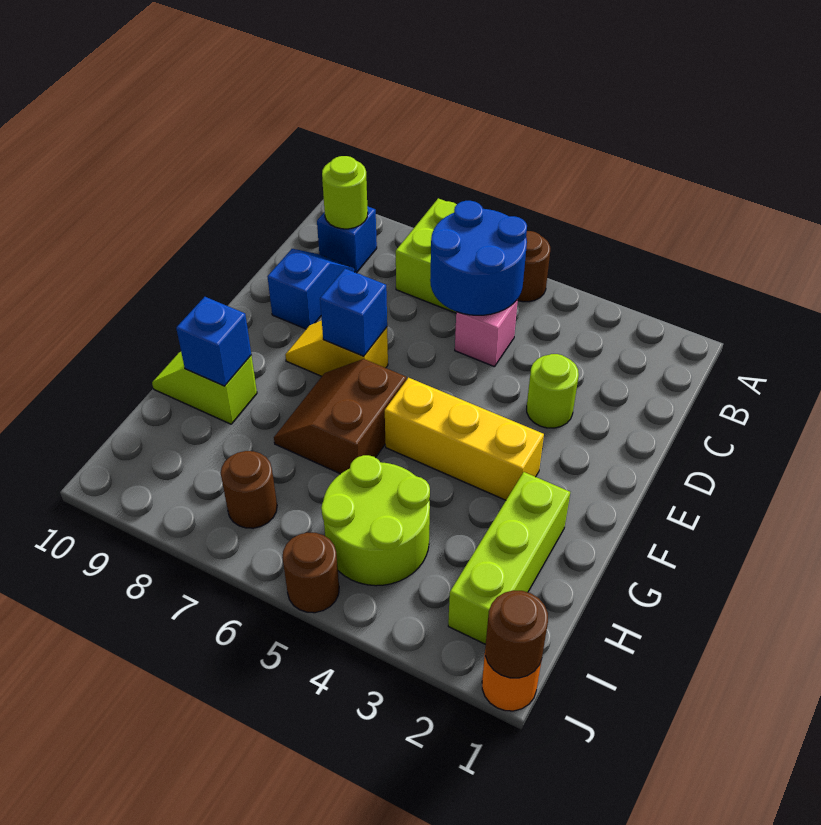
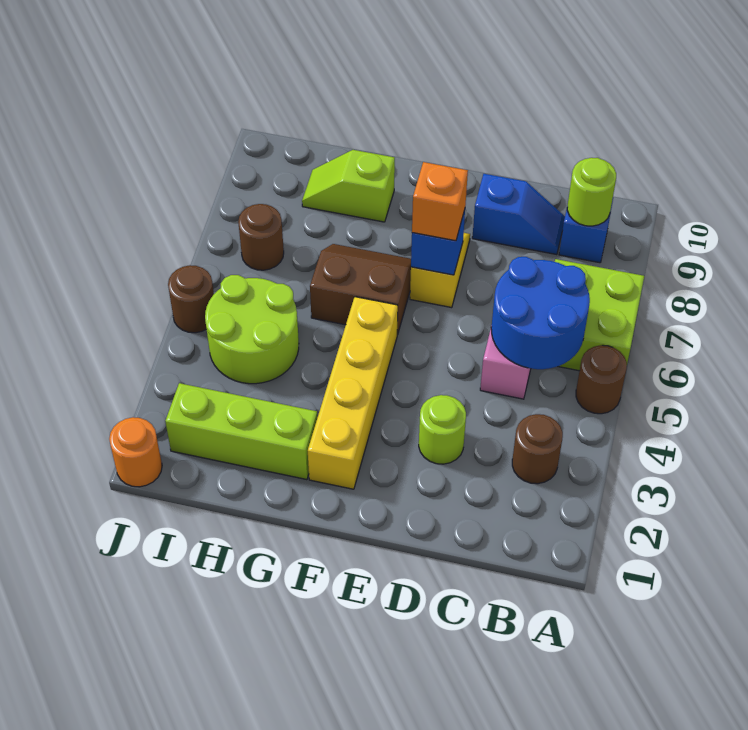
none -> orange brick E7 level 3
yellow brick F3:F5 level 1 -> yellow brick F2:F5 level 1
lime slope G9:G10 level 1 top 9 -> lime slope G9:H9 level 1 top G
blue brick G9 level 2 -> none
brown round brick J1 level 2 -> brown round brick B3 level 1

